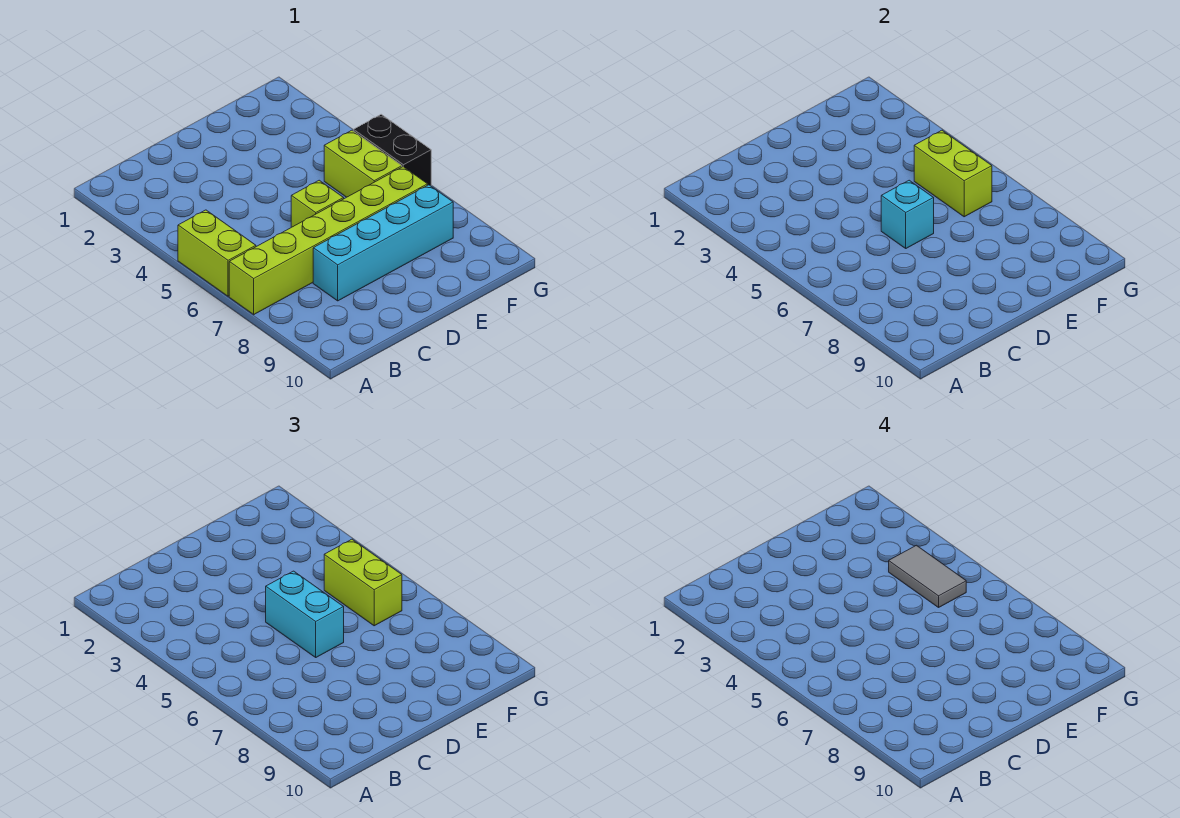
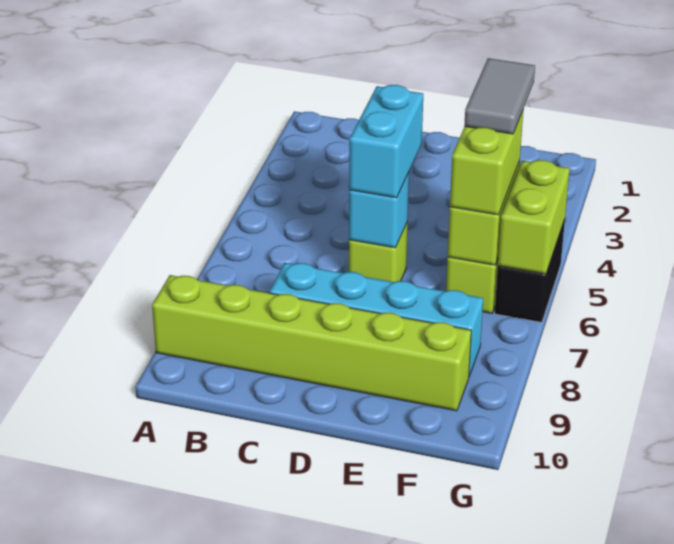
lime brick A5:A6 level 1 -> lime brick G5:G6 level 2
lime brick A7:F7 level 1 -> lime brick A9:F9 level 1

